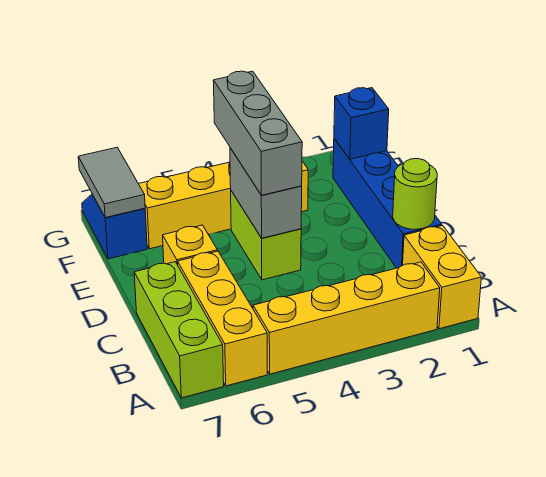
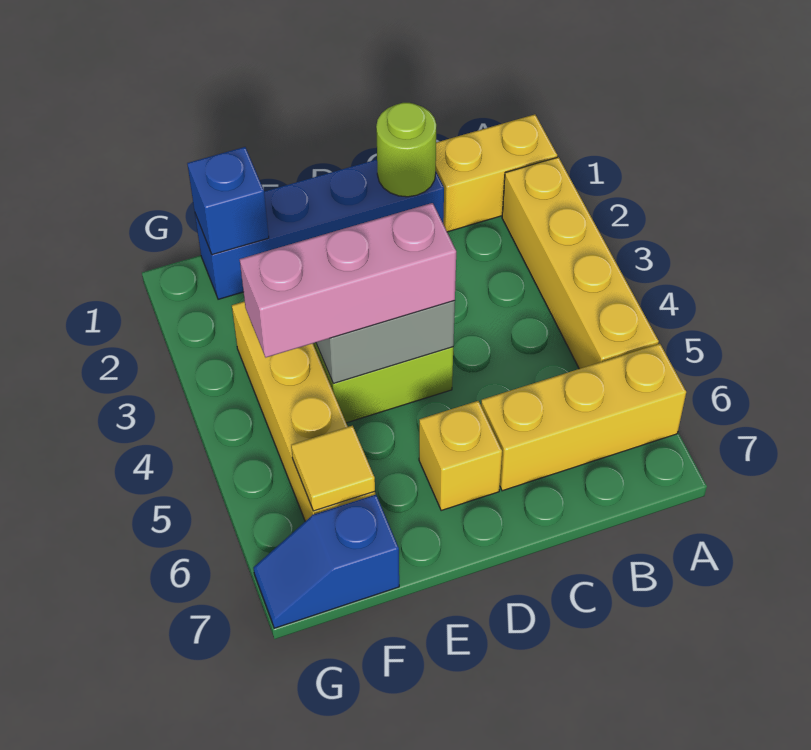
lime brick A7:C7 level 1 -> none
grey brick D4:F4 level 3 -> pink brick D4:F4 level 3
none -> yellow tile F6 level 2
grey tile F7:G7 level 2 -> none

